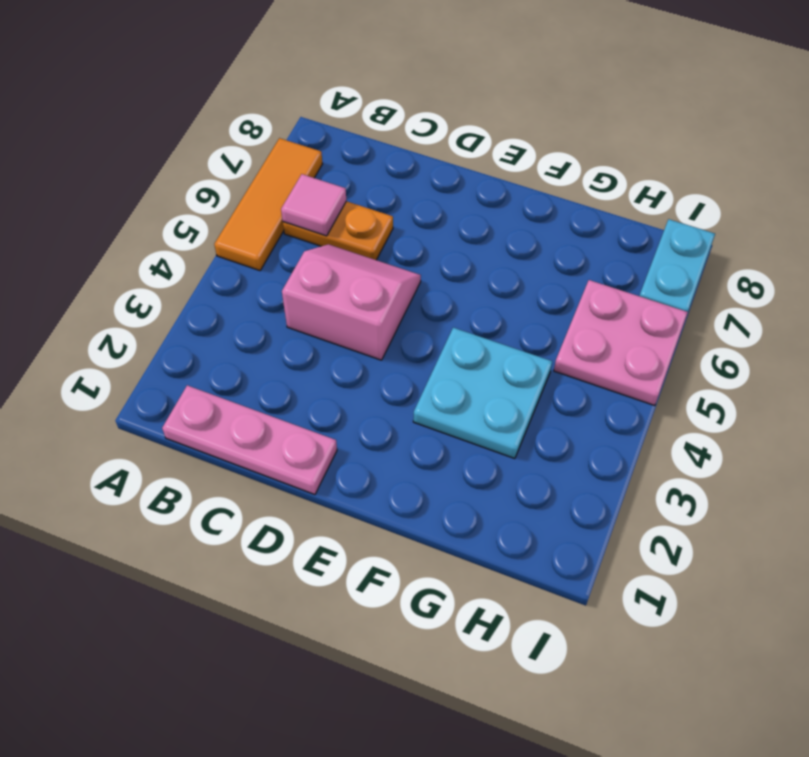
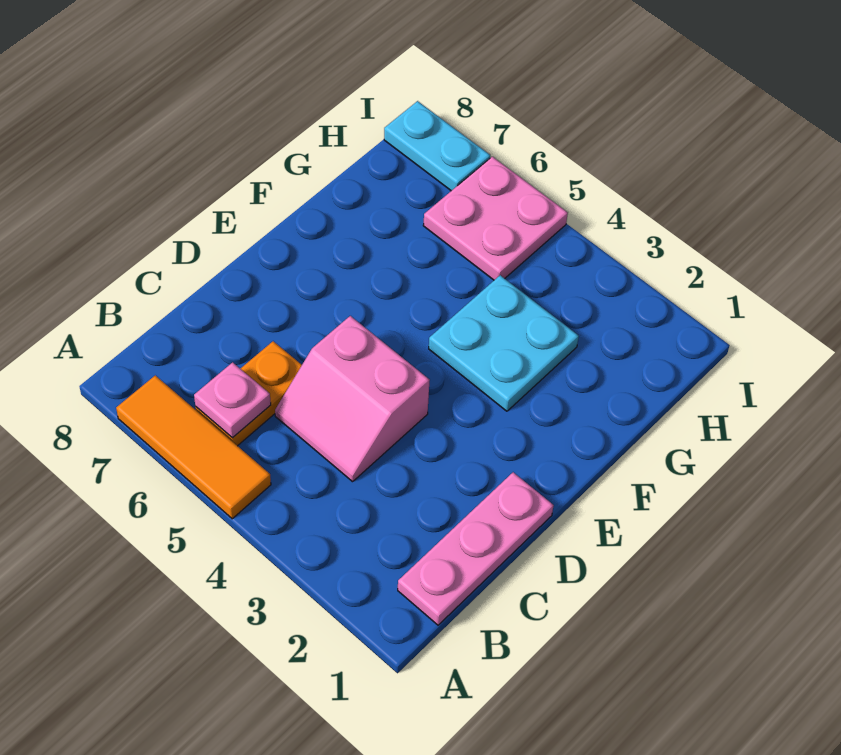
pink tile B6 level 2 -> pink plate B6 level 2
pink slope C4:D5 level 1 top 4 -> pink slope C4:D5 level 1 top D

